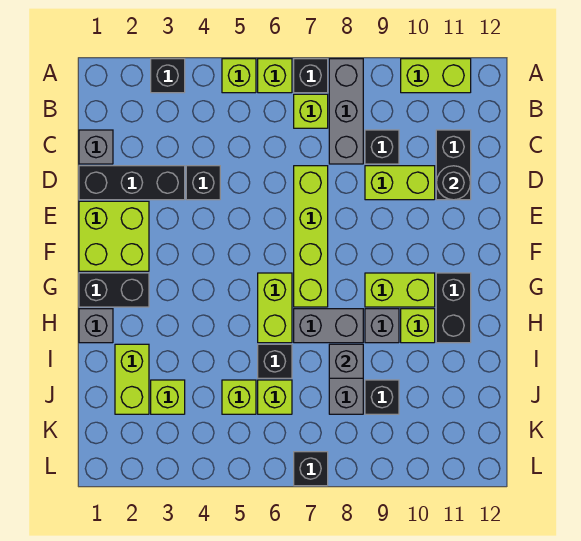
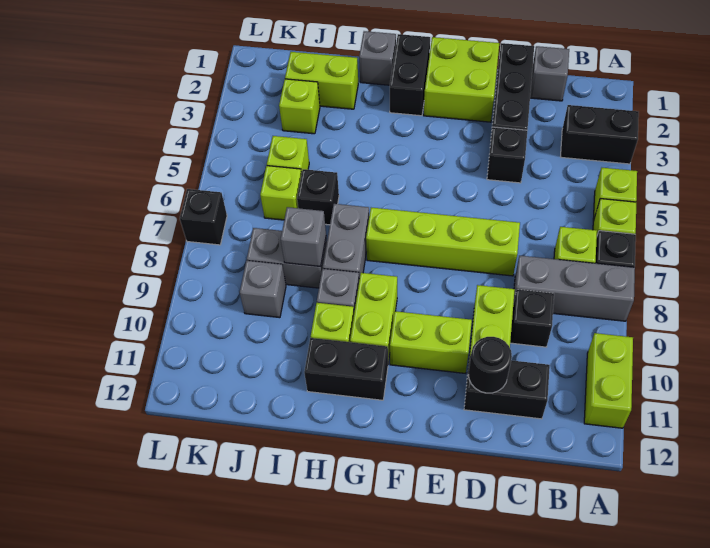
black brick A3 level 1 -> black brick A3:B3 level 1
lime brick G6:H6 level 1 -> lime brick E10:F10 level 1
black brick J9 level 1 -> grey brick J9 level 1

